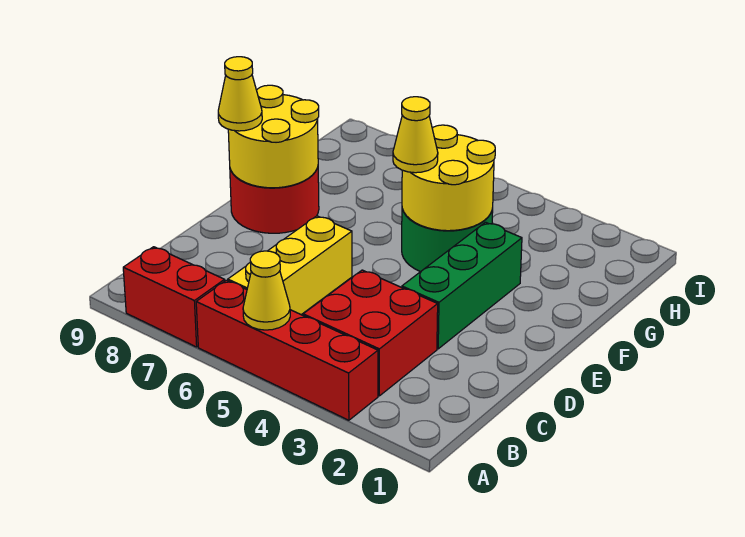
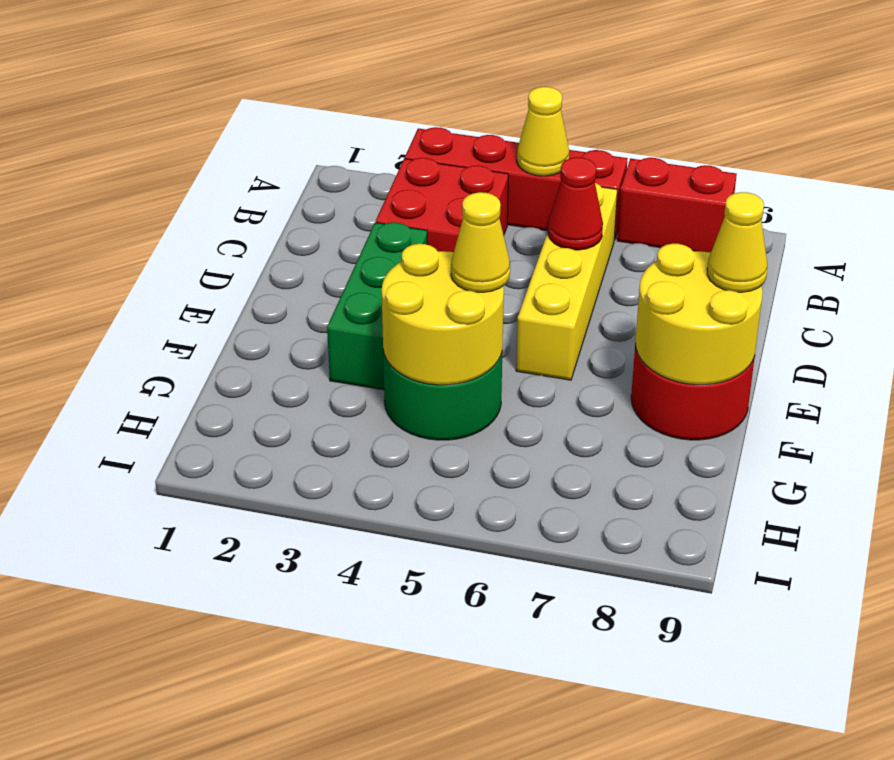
yellow brick B6:D6 level 1 -> yellow brick B6:E6 level 1
none -> red cone C6 level 2

